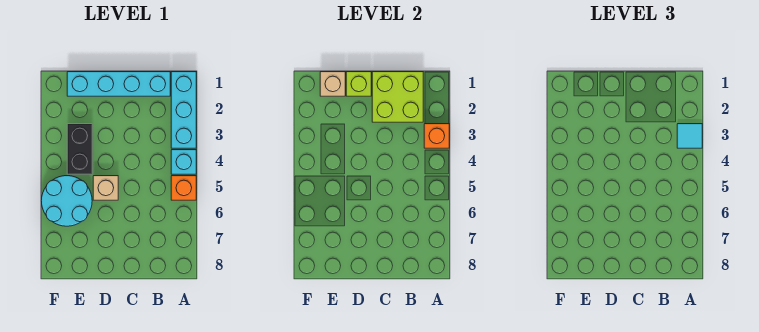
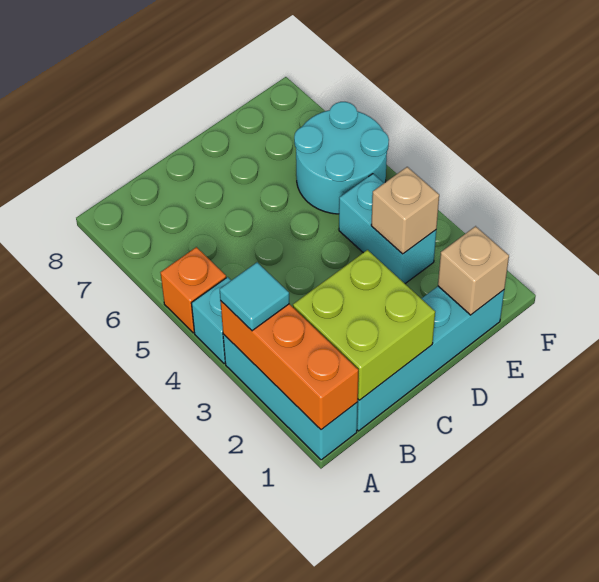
orange brick A3 level 2 -> orange brick A1:A3 level 2
lime brick D1 level 2 -> none
tan brick D5 level 1 -> tan brick E3 level 2
black brick E3:E4 level 1 -> cyan brick E3:E4 level 1

